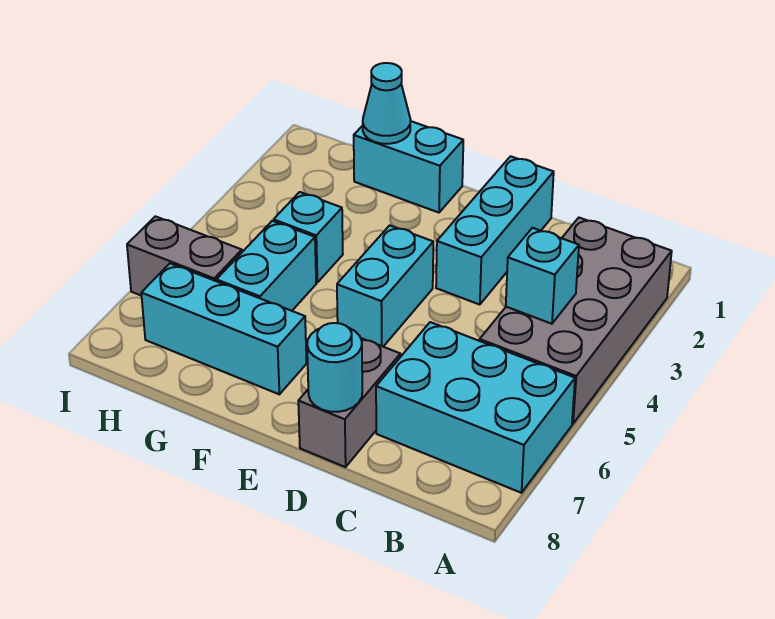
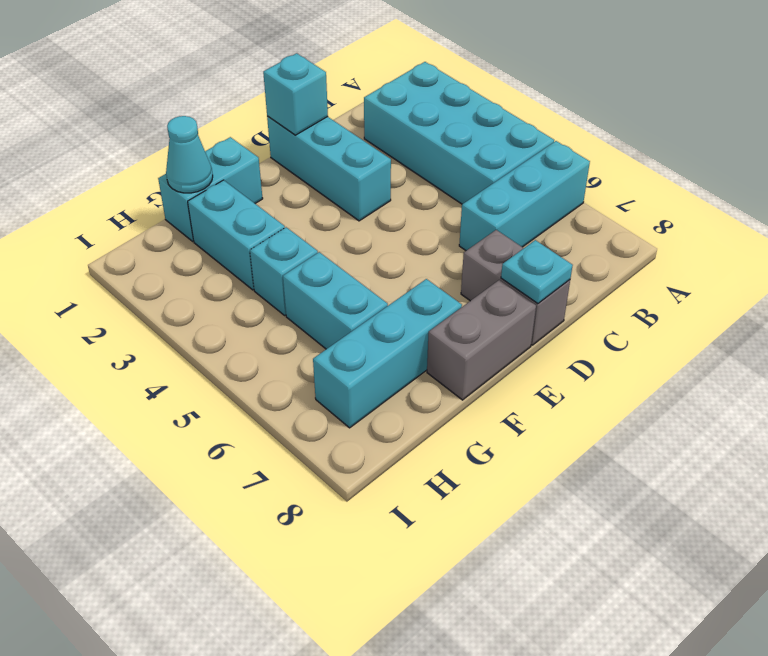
grey brick A2:B5 level 1 -> cyan brick A2:B5 level 1
cyan brick A6:C7 level 1 -> cyan brick A6:C6 level 1
cyan brick B4 level 2 -> cyan brick D1 level 2
cyan round brick D8 level 2 -> cyan plate D8 level 2
cyan brick E4:E5 level 1 -> cyan brick G2:G3 level 1
grey brick H6:I6 level 1 -> grey brick E8:F8 level 1

